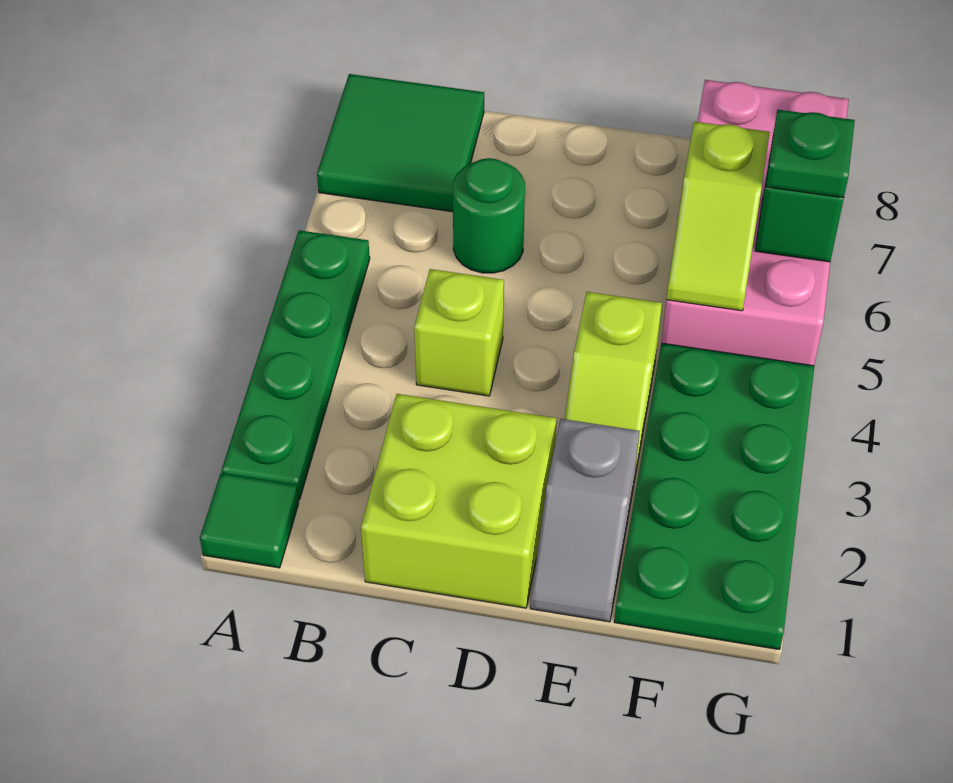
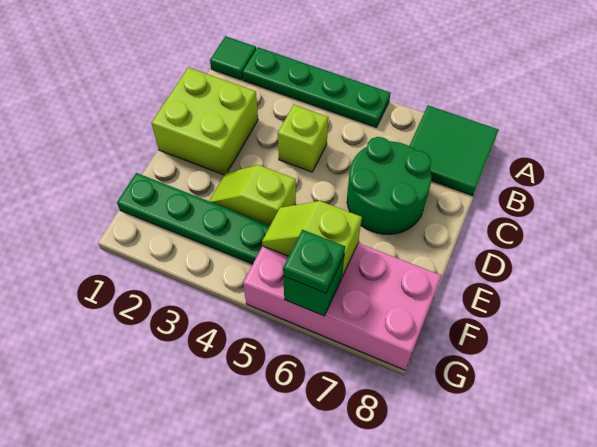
green round brick C6 level 1 -> green round brick C6:D7 level 1
grey slope E1:E2 level 1 top 2 -> none
green plate F1:G4 level 1 -> green plate F1:F4 level 1

